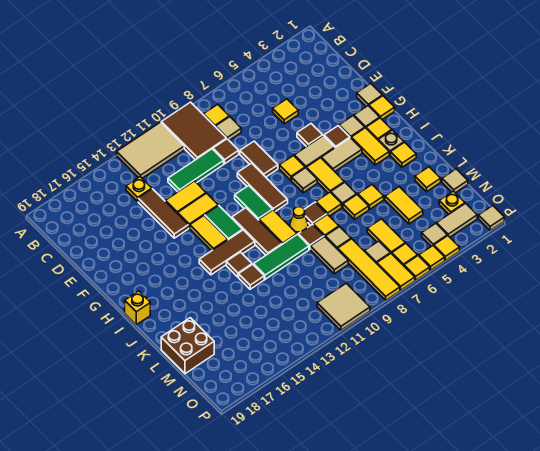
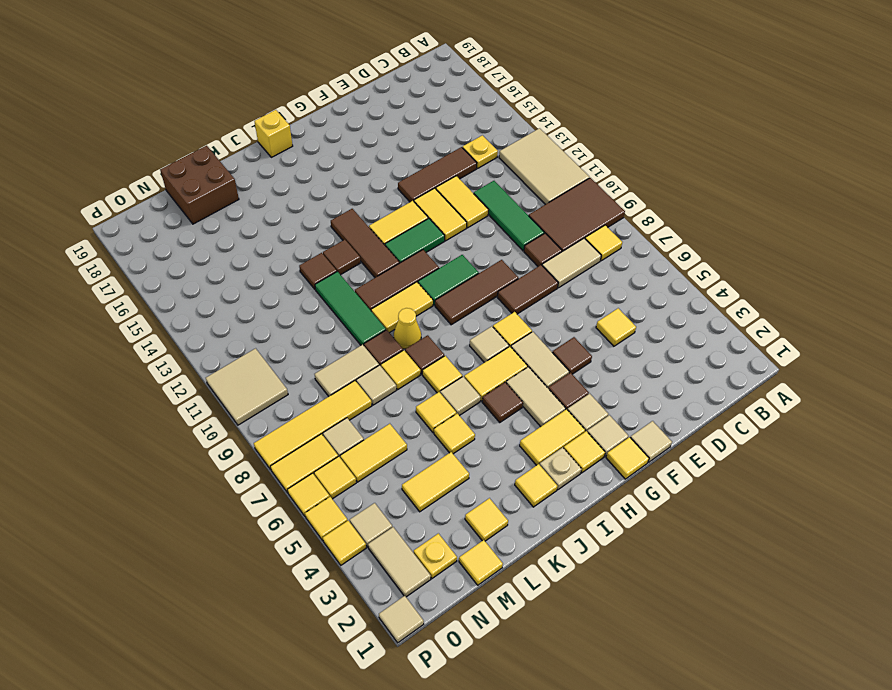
tan tile C8 level 1 -> tan tile C8:D8 level 1
none -> brown tile I5 level 1
tan tile M1 level 1 -> yellow tile M1 level 1

